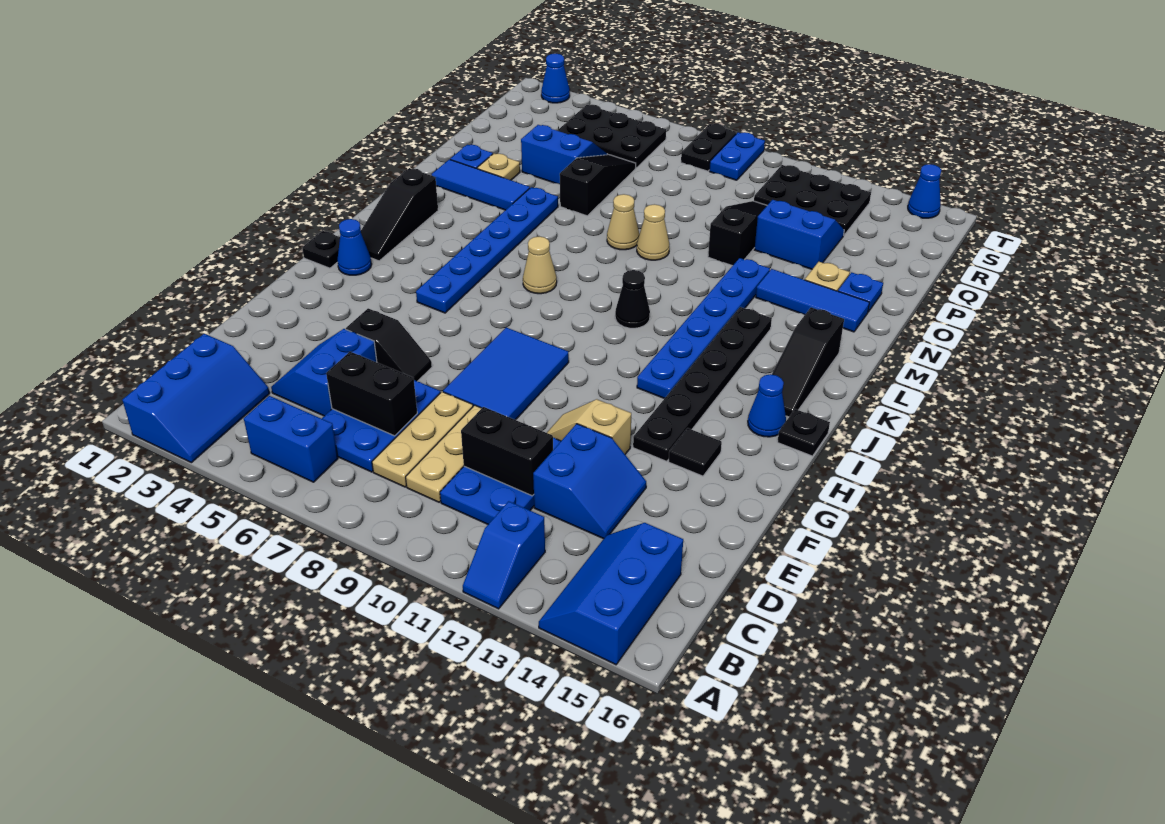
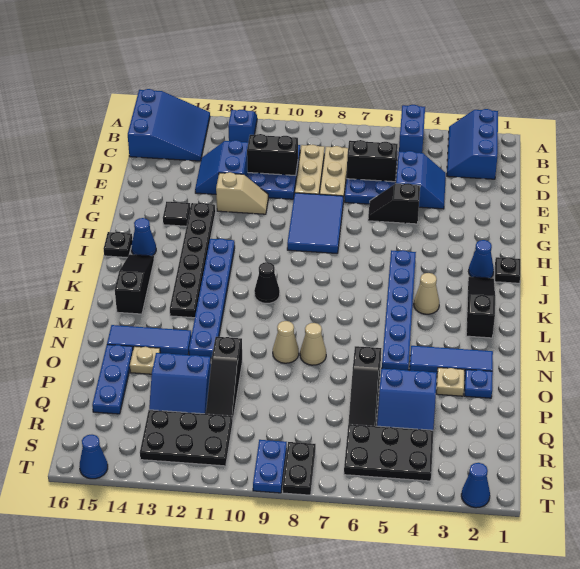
blue slope A14:C15 level 1 top 15 -> blue slope A14:C16 level 1 top 16
blue brick B5:B6 level 1 -> blue brick A5:B5 level 1
tan cone K7 level 1 -> tan cone K4 level 1
blue plate O15 level 1 -> blue plate O15:Q15 level 1

